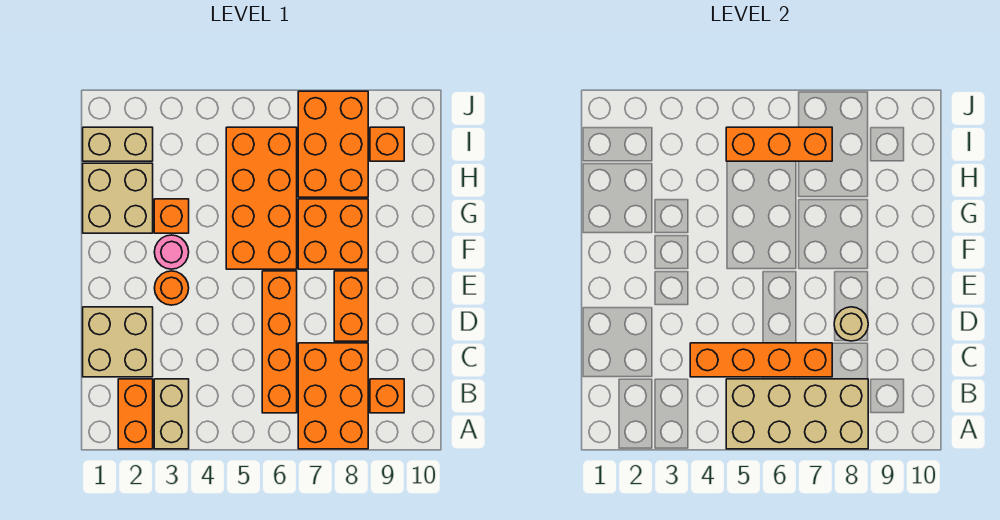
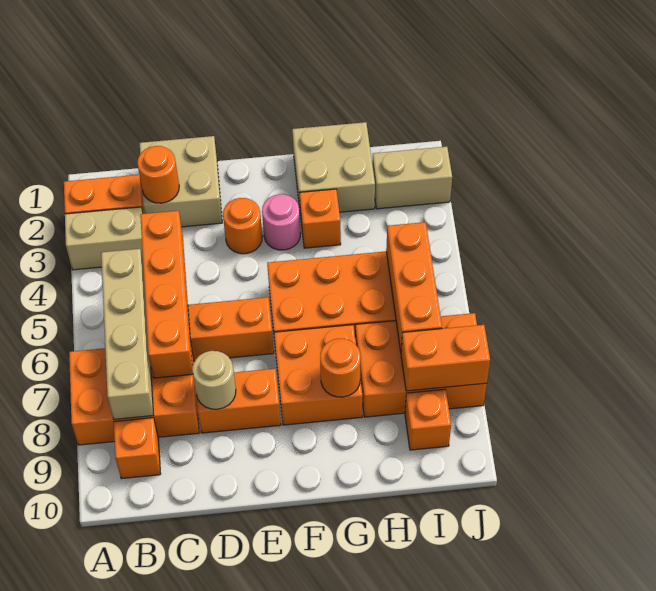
tan brick A5:B8 level 2 -> tan brick B5:B8 level 2
none -> orange round brick C2 level 2
none -> orange round brick G8 level 2
tan brick I1:I2 level 1 -> tan brick I2:J2 level 1
none -> orange brick I8:J8 level 2

